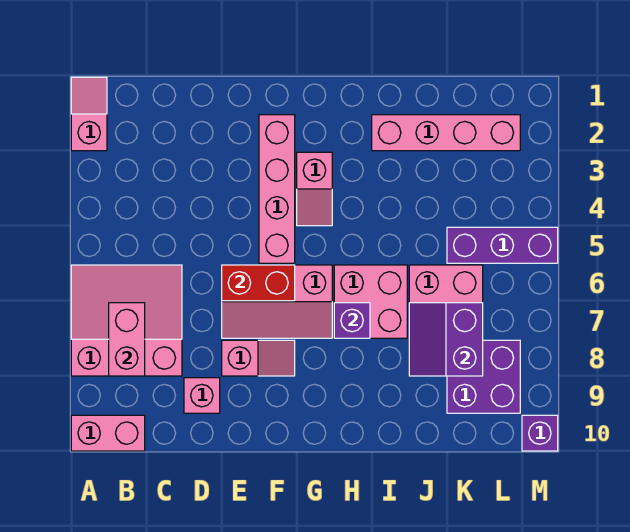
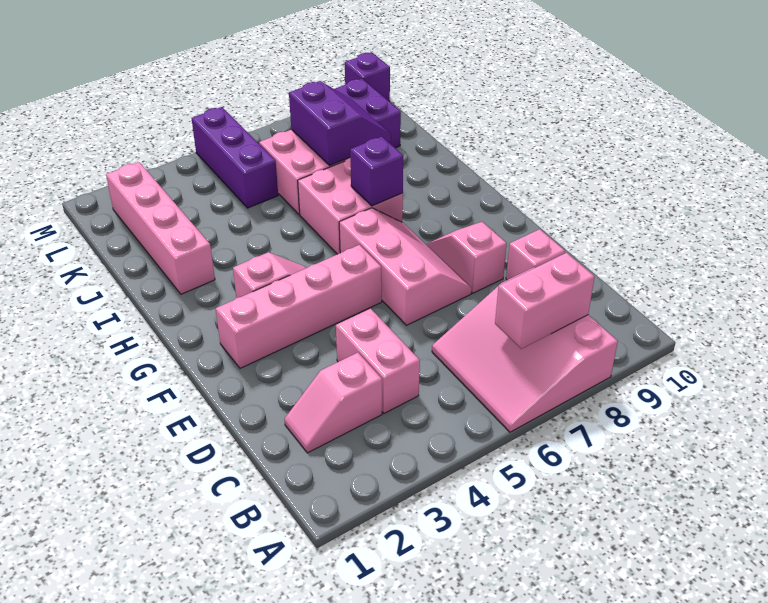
pink slope A1:A2 level 1 top 2 -> pink slope C2:C3 level 1 top 3
pink brick A10:B10 level 1 -> pink brick C4:D4 level 1
red brick E6:F6 level 2 -> none
purple slope J7:K8 level 2 top K -> purple slope J7:K8 level 2 top 7

